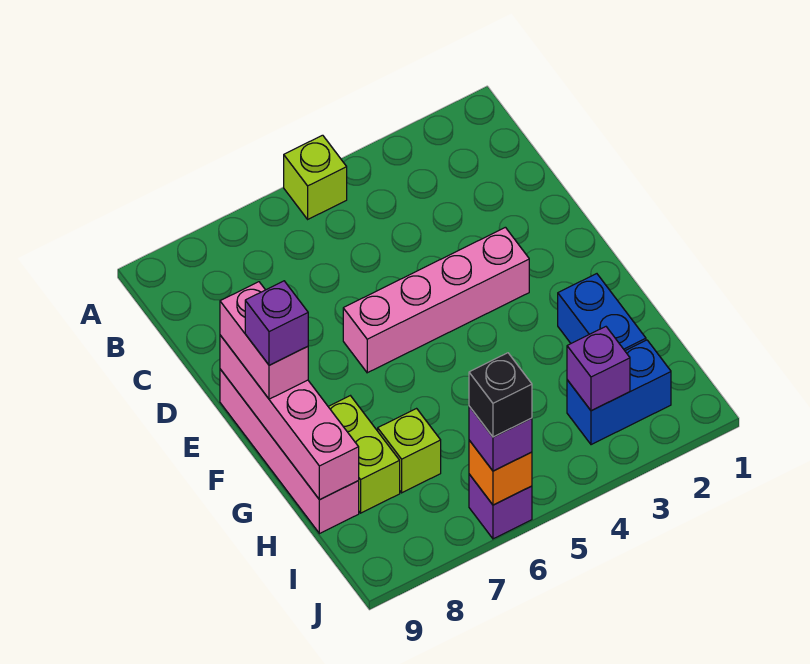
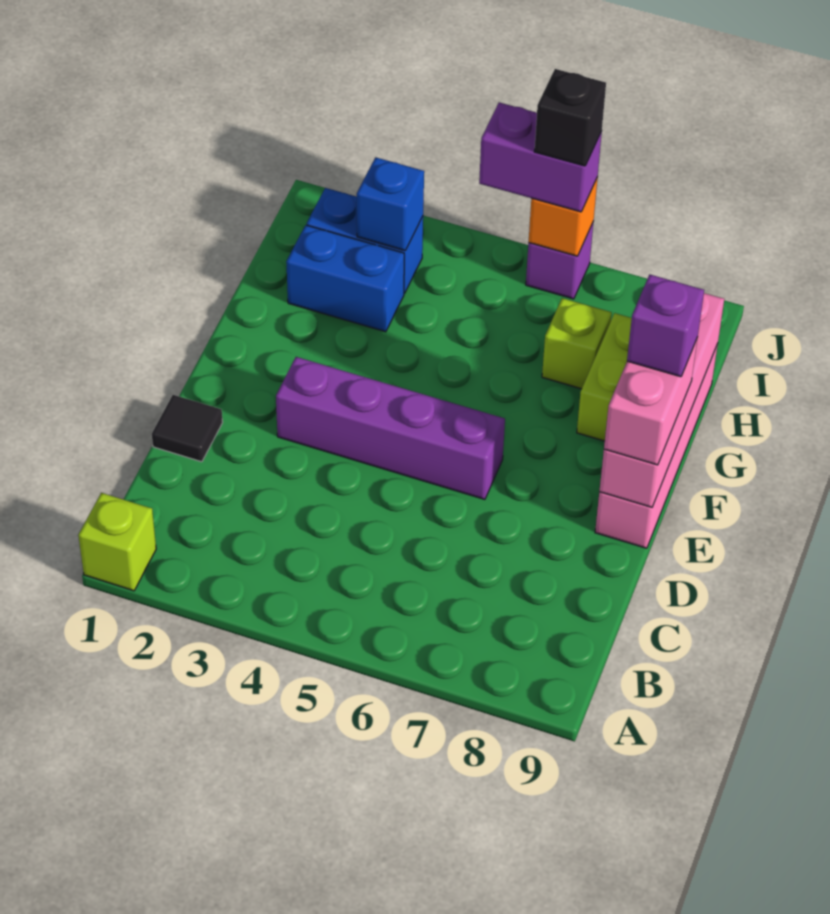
lime brick A5 level 1 -> lime brick A1 level 1
none -> black tile D1 level 1
pink brick E3:E6 level 1 -> purple brick E3:E6 level 1
blue brick G2:H2 level 1 -> blue brick H2:H3 level 1
purple brick I3 level 2 -> blue brick I3 level 2
purple brick J6 level 3 -> purple brick J5:J6 level 3

